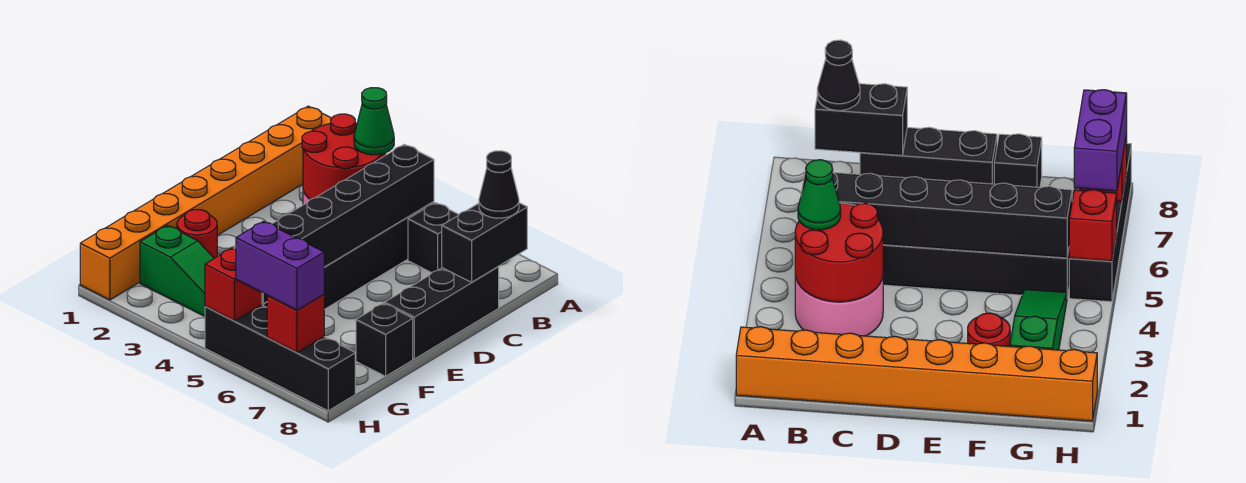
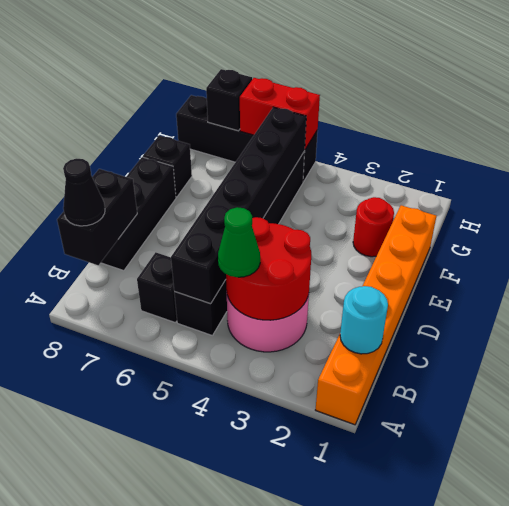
orange brick A1:H1 level 1 -> orange brick A1:F1 level 1
none -> cyan round brick B1 level 2
green slope G2:G4 level 1 top 2 -> none
red brick H5 level 2 -> red brick H5:H6 level 2
purple brick H6:H7 level 3 -> none
red brick H7 level 2 -> black brick H7 level 2

